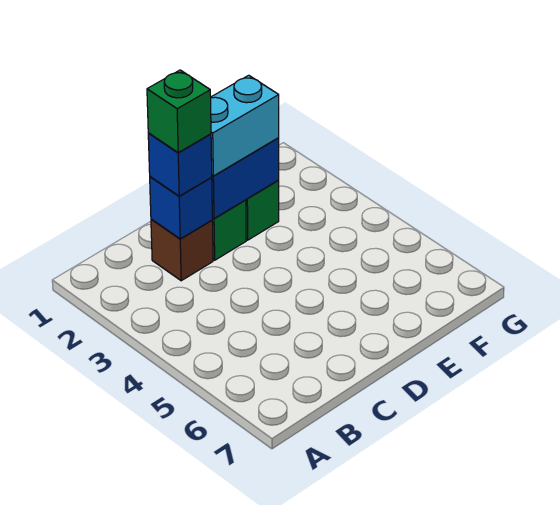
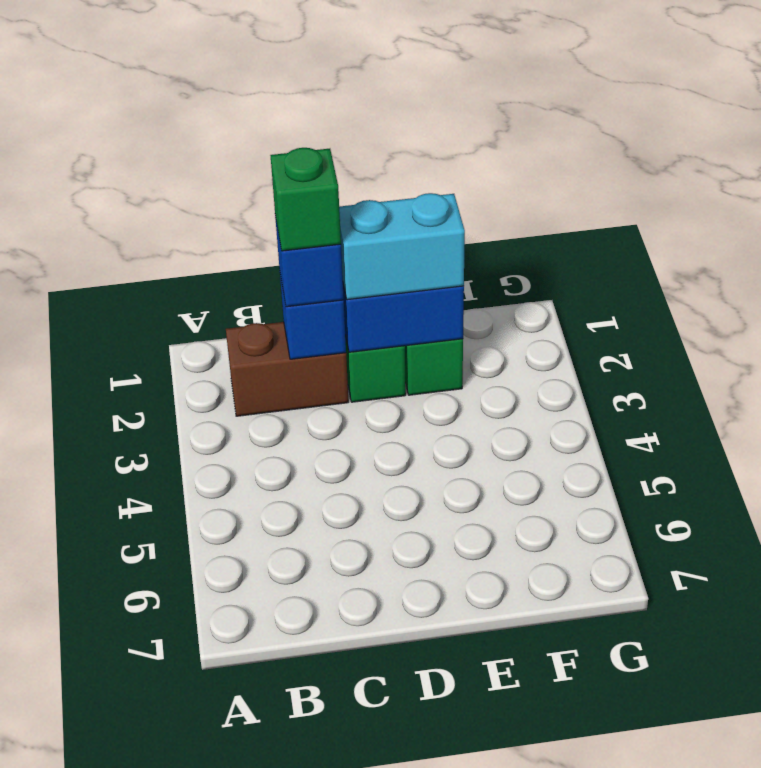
brown brick C2 level 1 -> brown brick B2:C2 level 1

